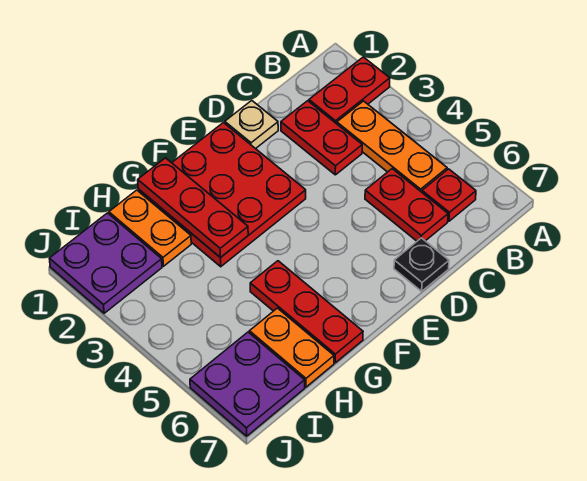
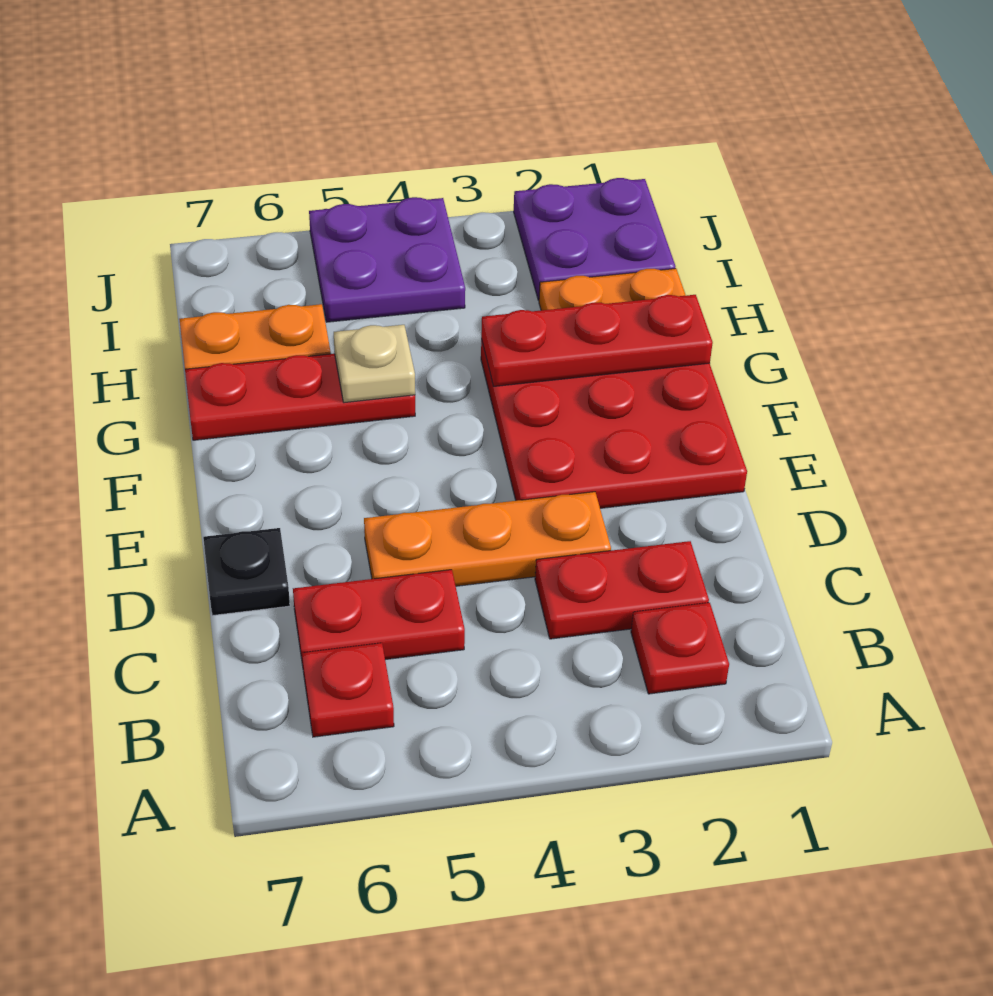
red plate A2:B2 level 1 -> red plate B2 level 1
orange plate B3:B5 level 1 -> orange plate D3:D5 level 1
tan plate D1 level 1 -> tan plate G5 level 2
purple plate I6:J7 level 1 -> purple plate I4:J5 level 1

